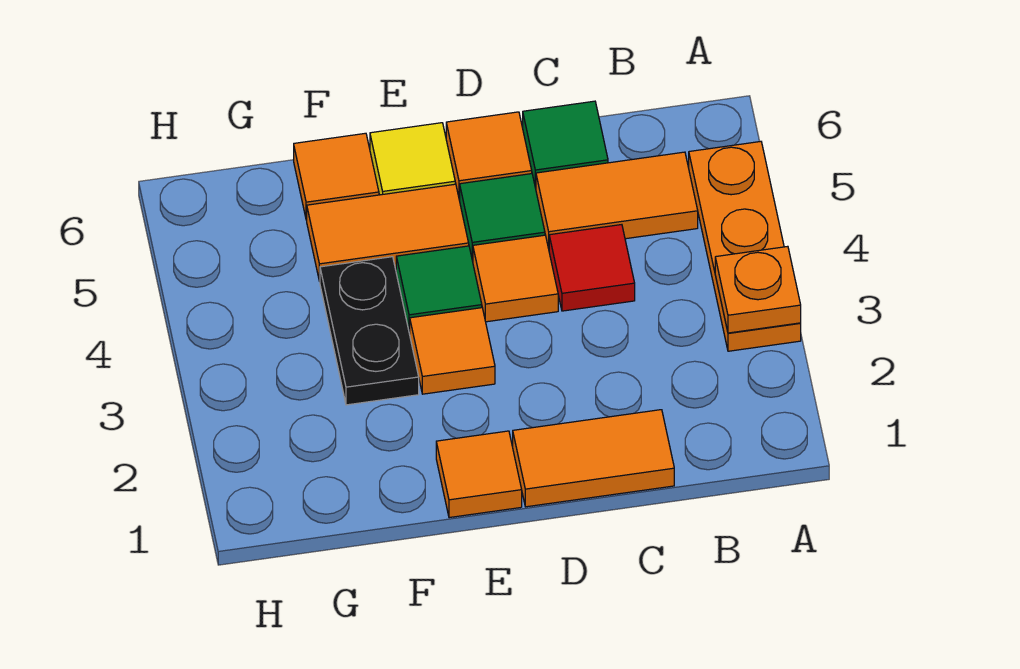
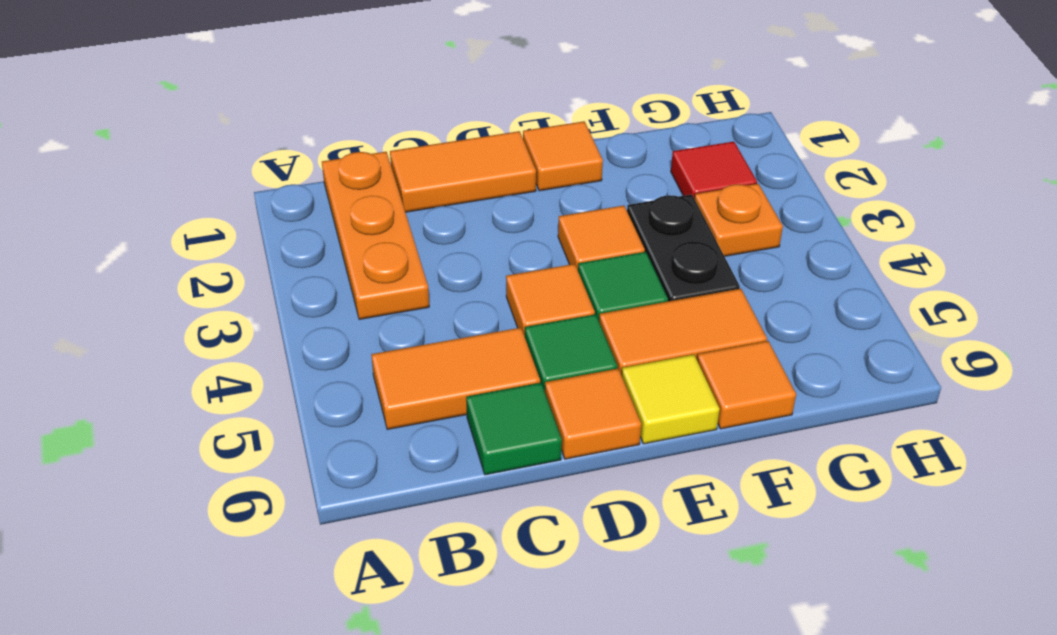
orange plate A3:A5 level 1 -> orange plate B1:B3 level 1
orange plate A3 level 2 -> orange plate G3 level 1
red tile C4 level 1 -> red tile G2 level 1

